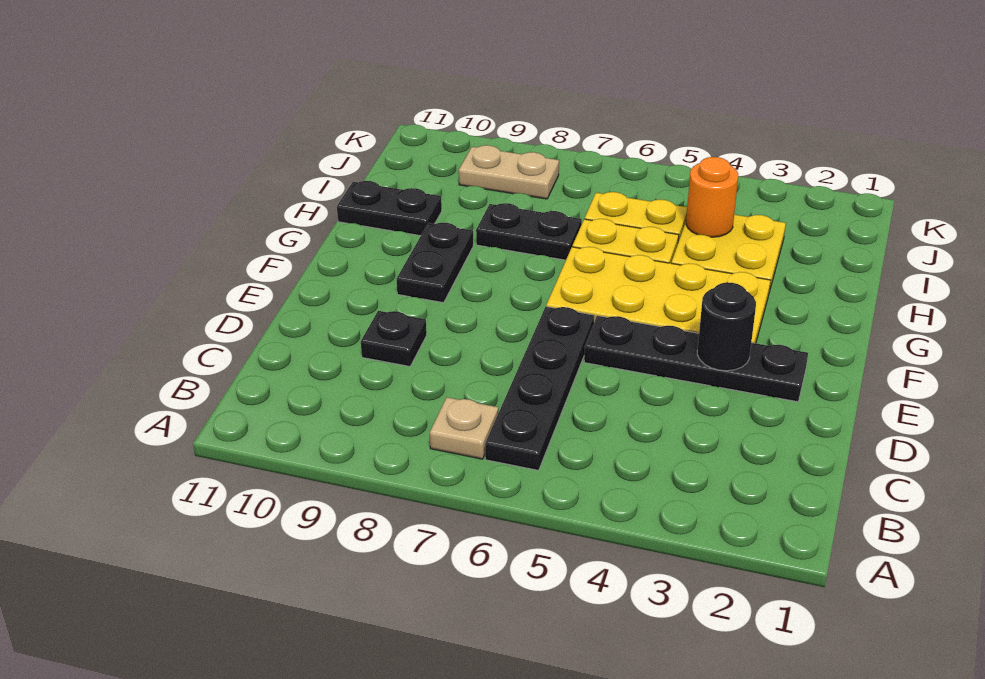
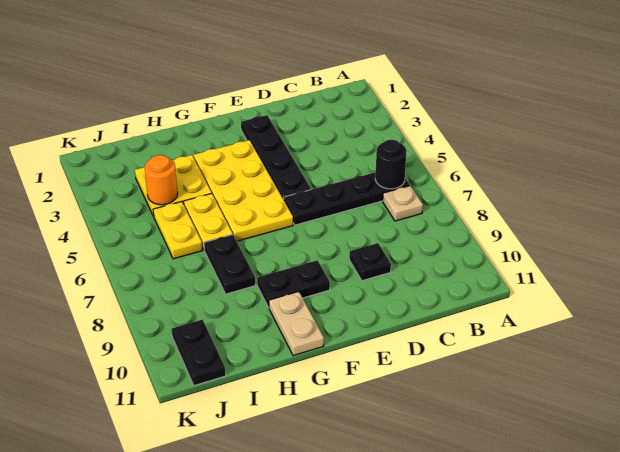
black round brick E3 level 2 -> black round brick B6 level 2
black plate H10:H11 level 1 -> black plate J10:J11 level 1
tan plate J8:J9 level 1 -> tan plate G10:G11 level 1

